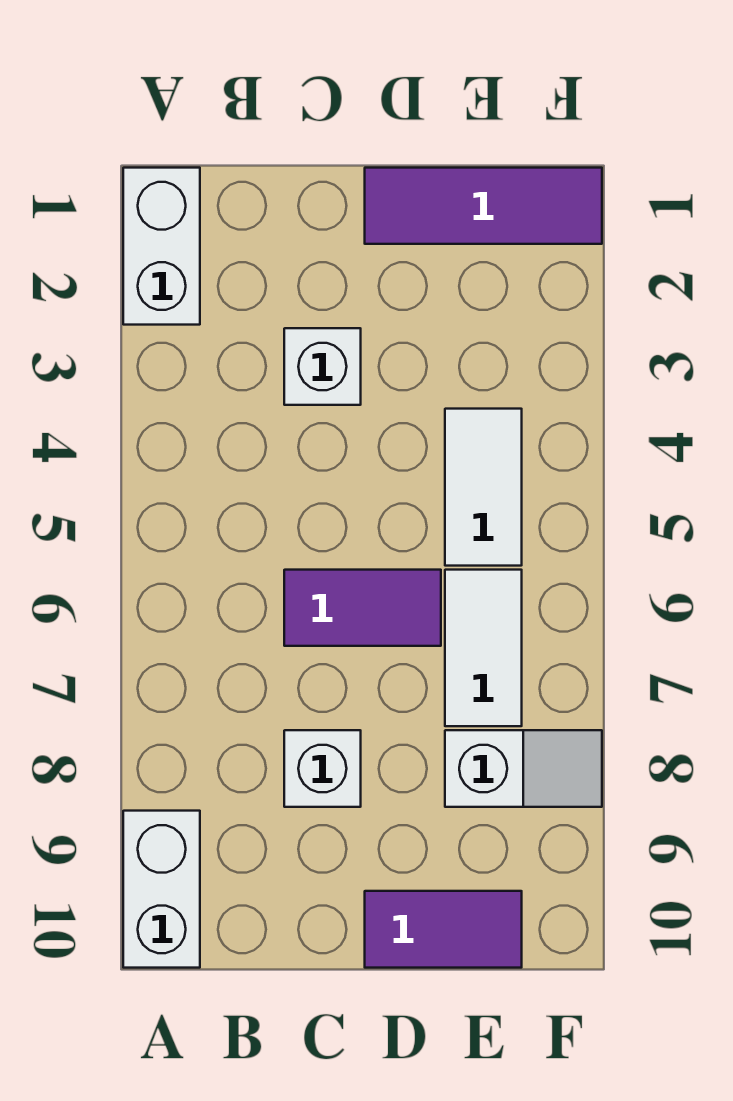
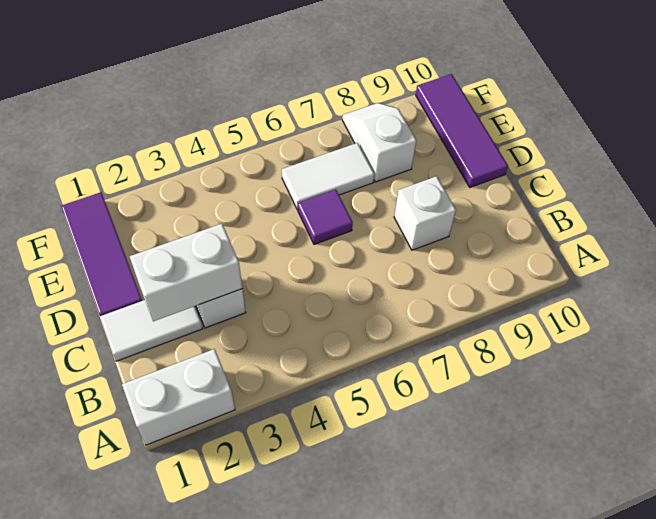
white brick A9:A10 level 1 -> white brick C2:C3 level 2
purple tile C6:D6 level 1 -> purple tile D6 level 1
purple tile D10:E10 level 1 -> purple tile D10:F10 level 1
white tile E4:E5 level 1 -> white tile C1:C2 level 1

